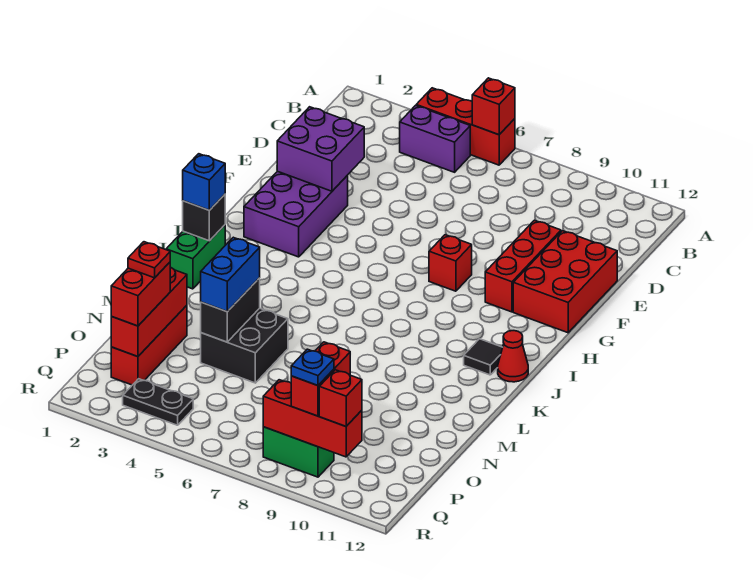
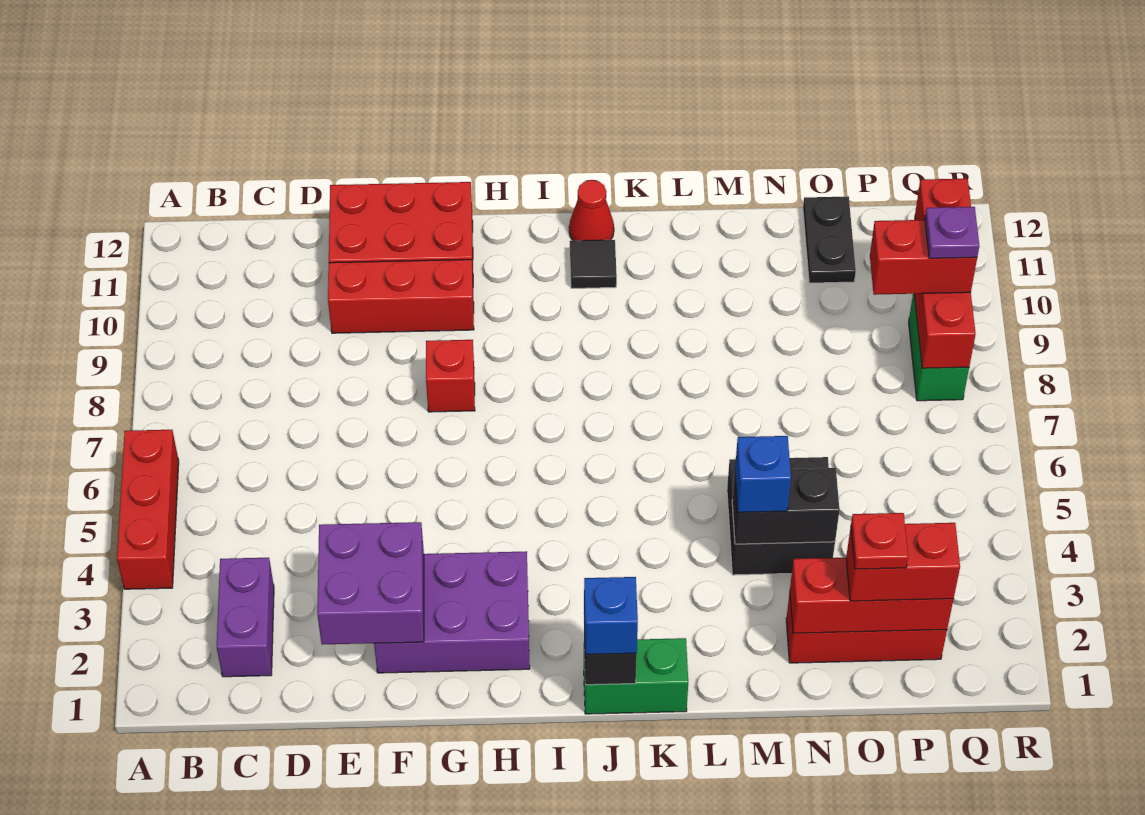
red brick A6 level 2 -> none
purple brick B4:B5 level 1 -> purple brick C2:C3 level 1
blue brick M4:N4 level 3 -> blue brick M4 level 3
black plate Q3:Q4 level 1 -> black plate O11:O12 level 1
blue plate Q9 level 4 -> purple plate Q9 level 4

